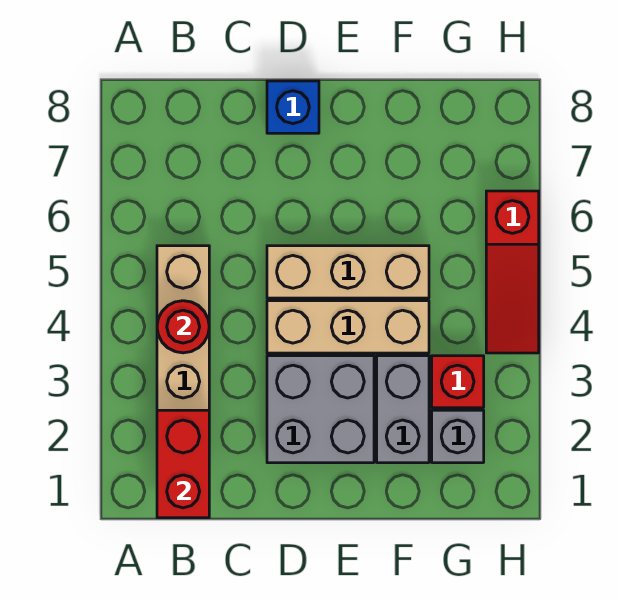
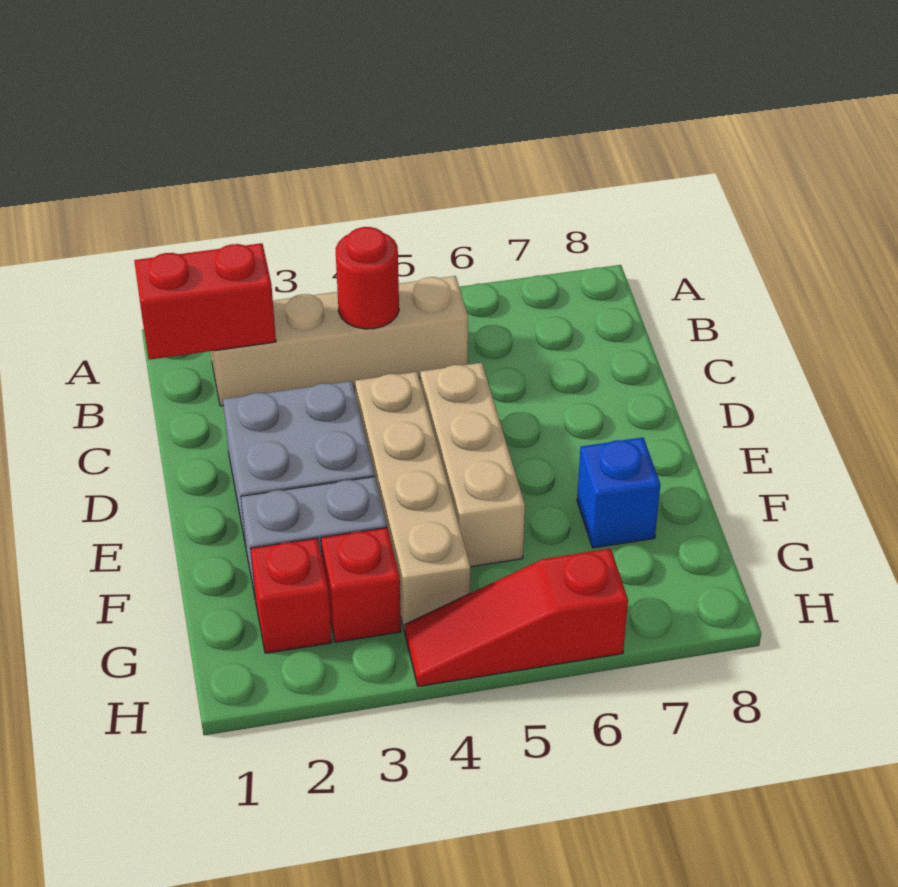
tan brick D4:F4 level 1 -> tan brick D4:G4 level 1
blue brick D8 level 1 -> blue brick F7 level 1
grey brick G2 level 1 -> red brick G2 level 1

